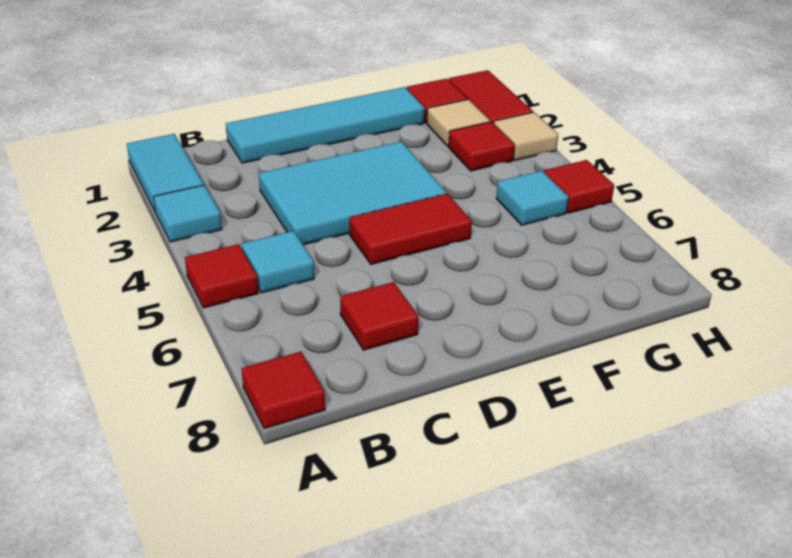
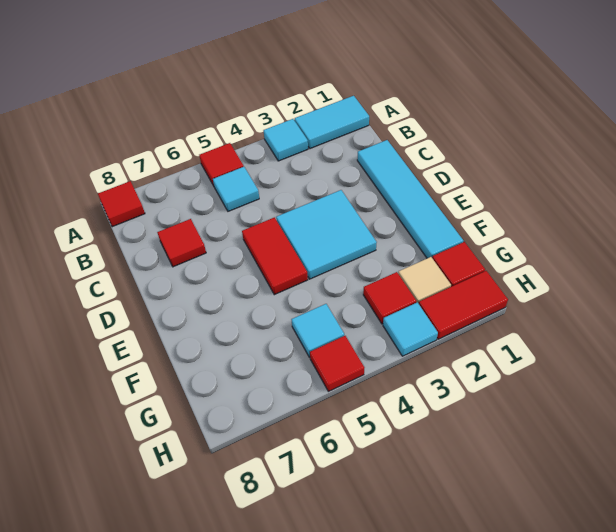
cyan tile C3:E4 level 1 -> cyan tile D3:E4 level 1
tan tile H3 level 1 -> cyan tile H3 level 1

